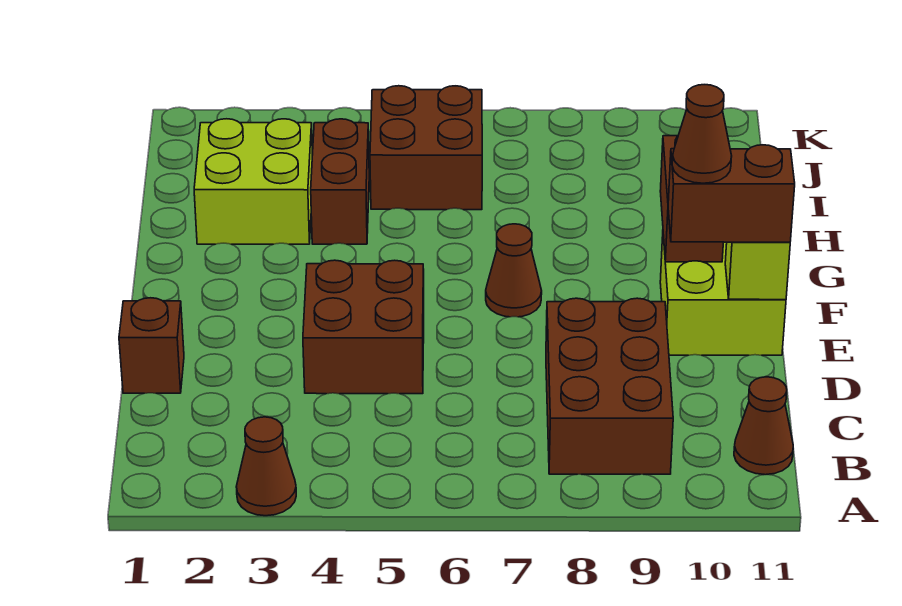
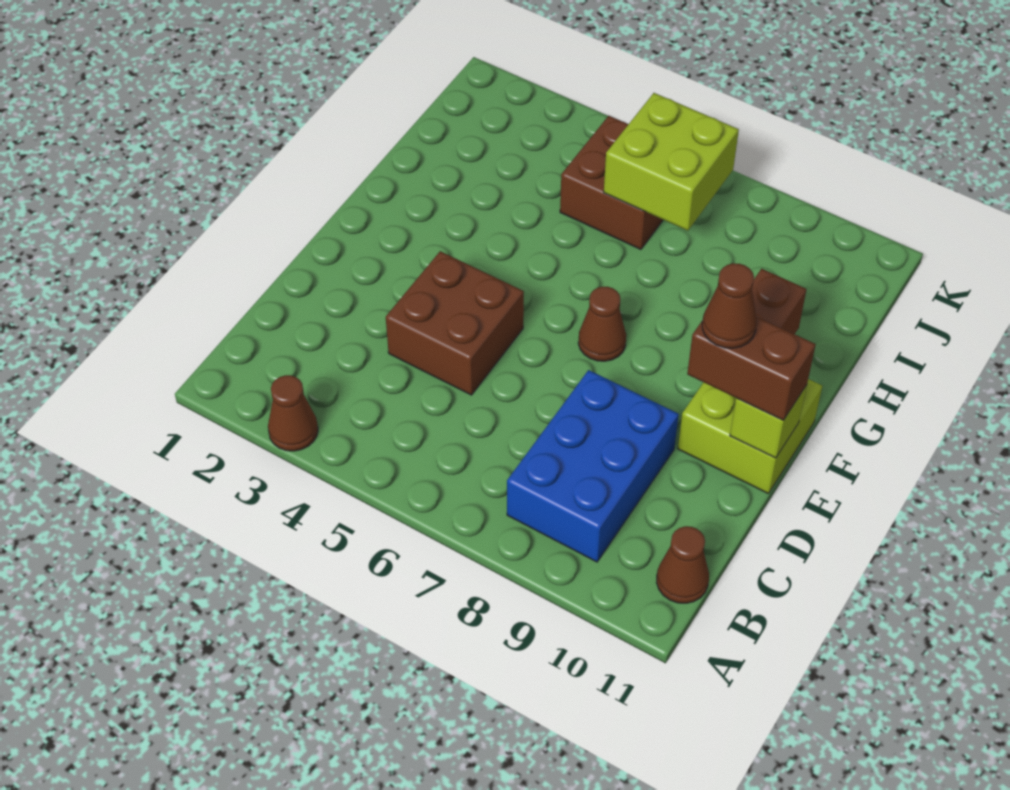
brown brick B8:D9 level 1 -> blue brick B8:D9 level 1
brown brick D1 level 1 -> none
lime brick H2:I3 level 1 -> lime brick I6:J7 level 2
brown brick H4:I4 level 1 -> none

